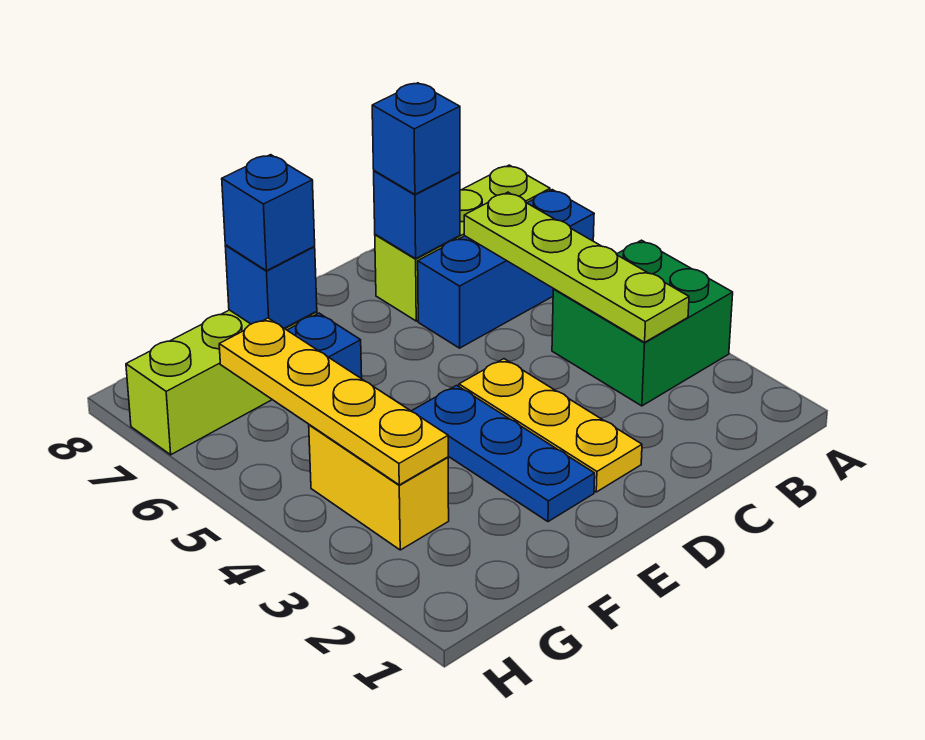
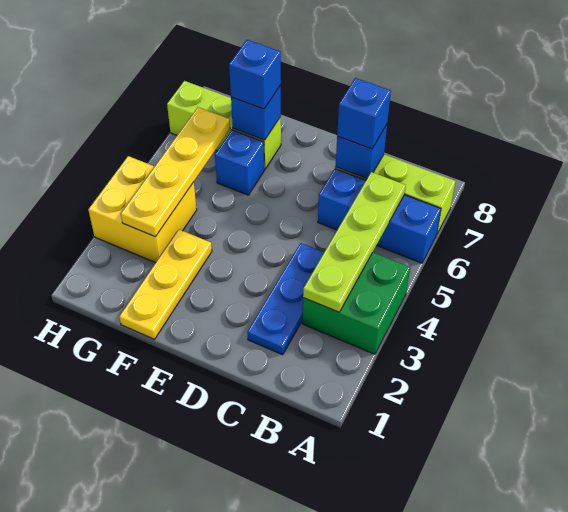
yellow plate D2:D4 level 1 -> yellow plate F1:F3 level 1
blue plate E2:E4 level 1 -> blue plate C2:C4 level 1
yellow brick G3:G4 level 1 -> yellow brick G3:H4 level 1

